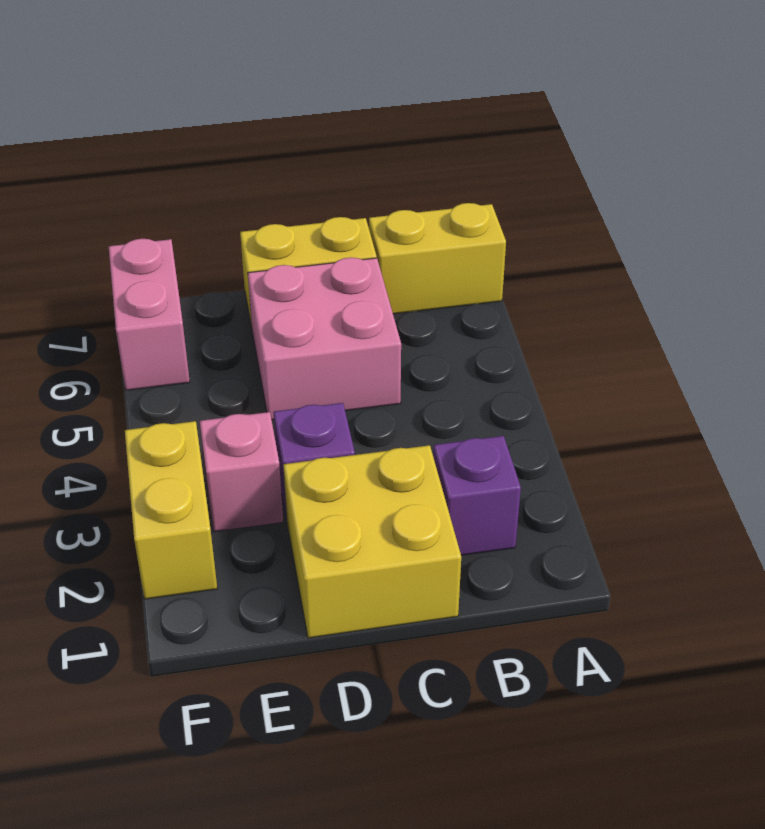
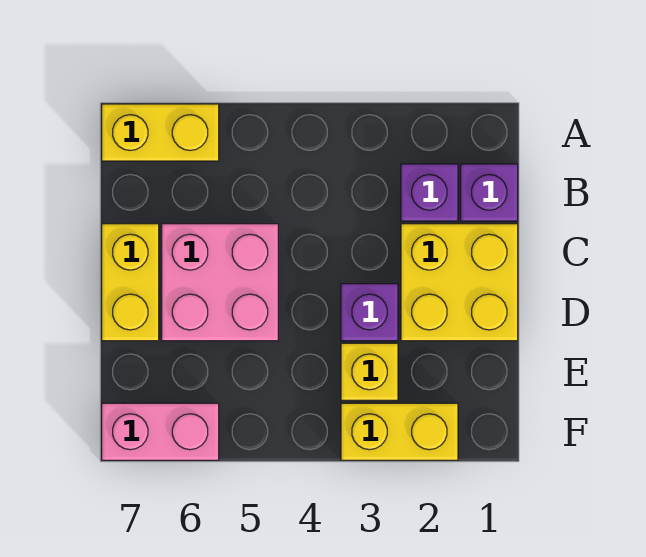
yellow brick A7:B7 level 1 -> yellow brick A6:A7 level 1
none -> purple brick B1 level 1
pink brick E3 level 1 -> yellow brick E3 level 1

